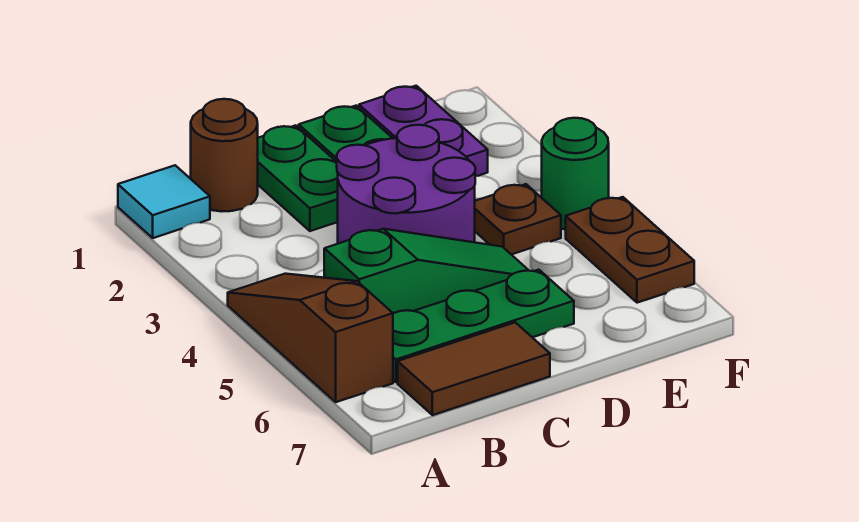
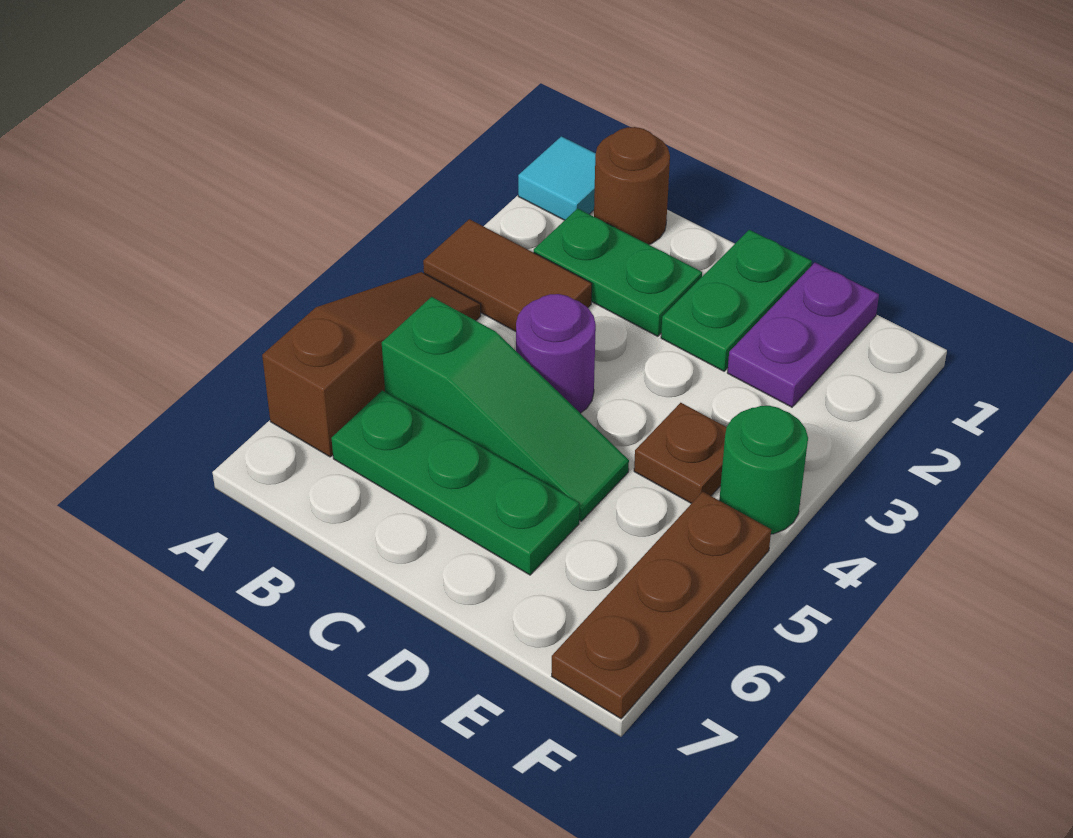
brown tile B7:C7 level 1 -> brown tile A3:B3 level 1
green plate C1:C2 level 1 -> green plate B2:C2 level 1
purple round brick C3:D4 level 1 -> purple round brick C4 level 1
brown plate F5:F6 level 1 -> brown plate F5:F7 level 1

